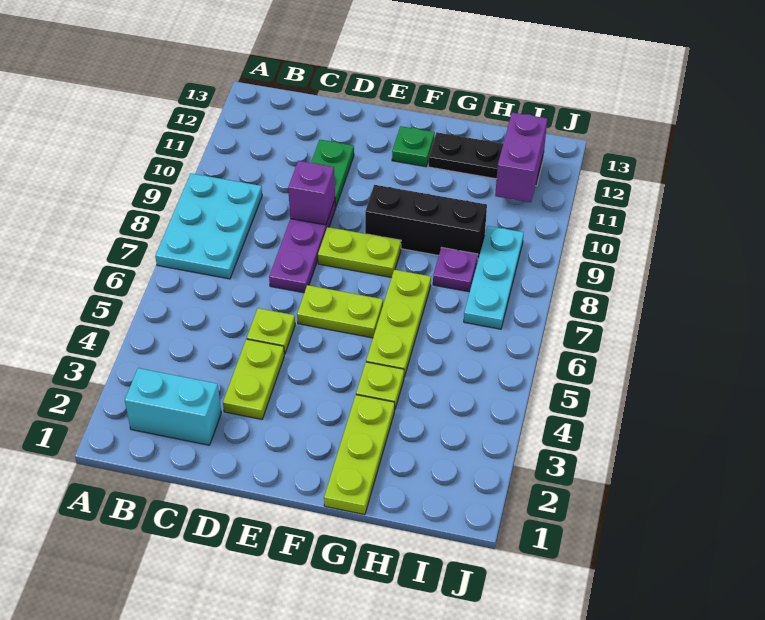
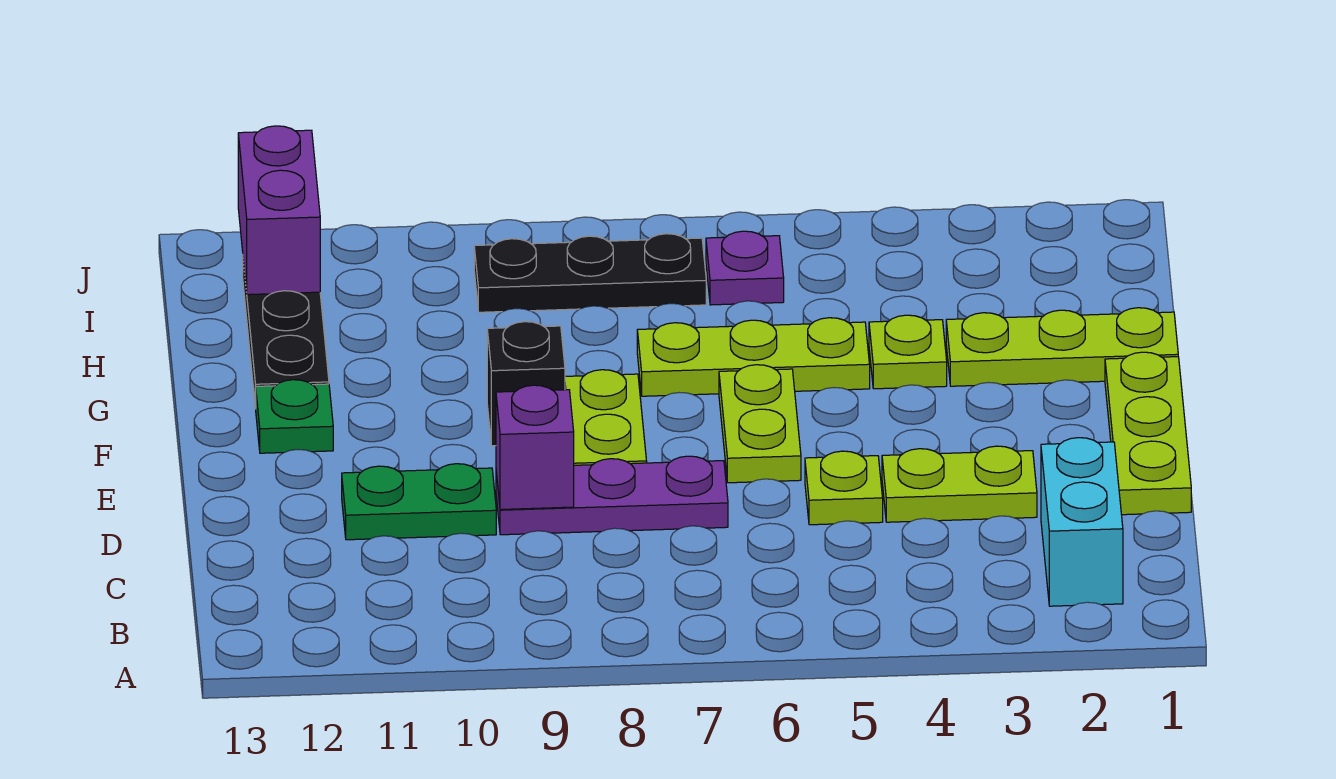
cyan plate A7:B9 level 1 -> none
none -> lime plate D1:F1 level 1
black brick F9:H9 level 1 -> black brick F9 level 1
purple plate H8 level 1 -> purple plate I6 level 1
cyan plate I7:I9 level 1 -> black plate I7:I9 level 1
purple brick I11:I12 level 2 -> purple brick I12:J12 level 2

